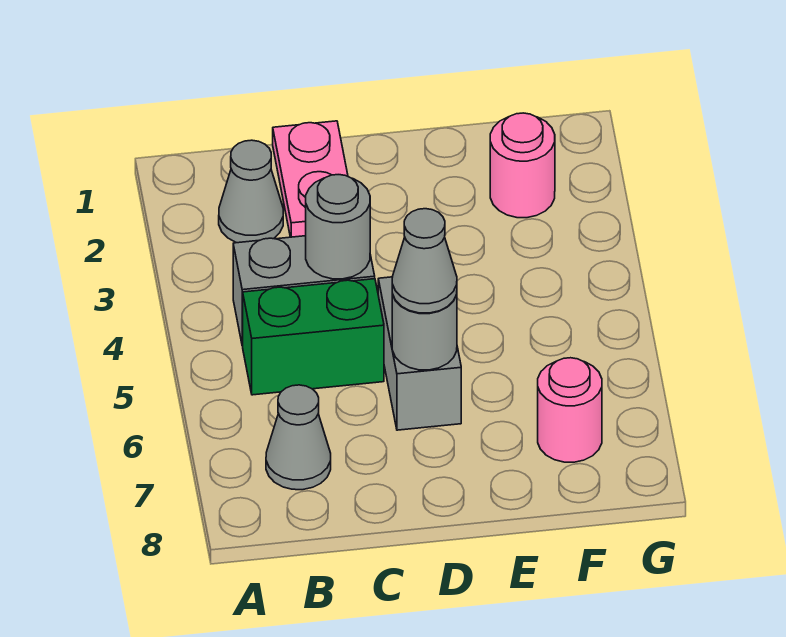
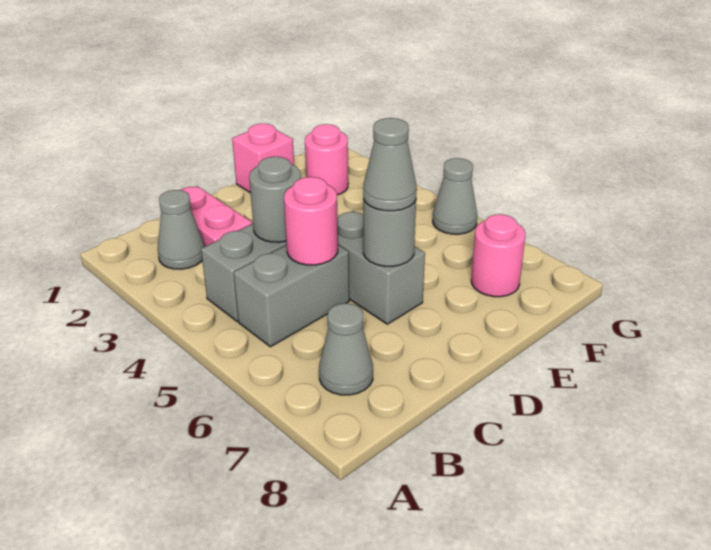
green brick B5:C5 level 1 -> grey brick B5:C5 level 1
none -> pink round brick C5 level 2
none -> pink brick E1 level 1
none -> grey cone G5 level 1

